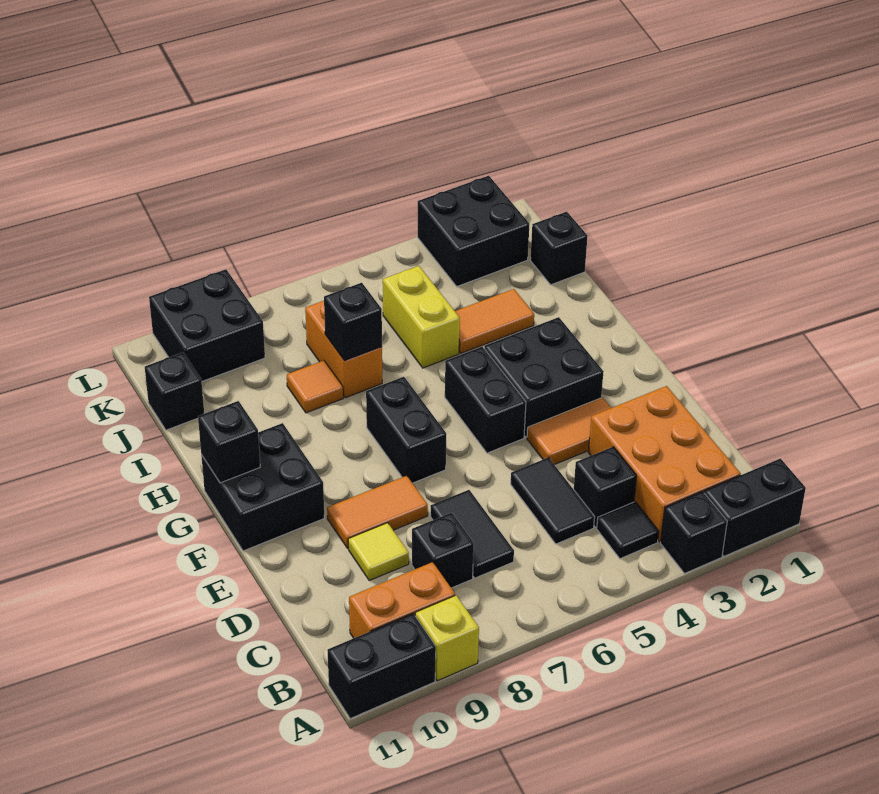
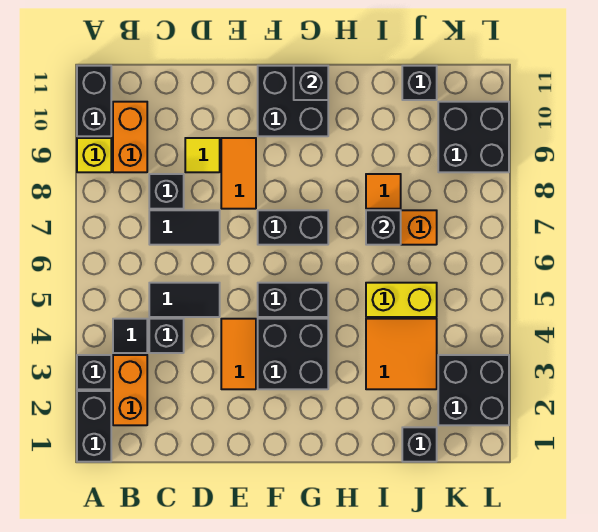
orange brick B2:D3 level 1 -> orange brick B2:B3 level 1
orange tile I3:I4 level 1 -> orange tile I3:J4 level 1

